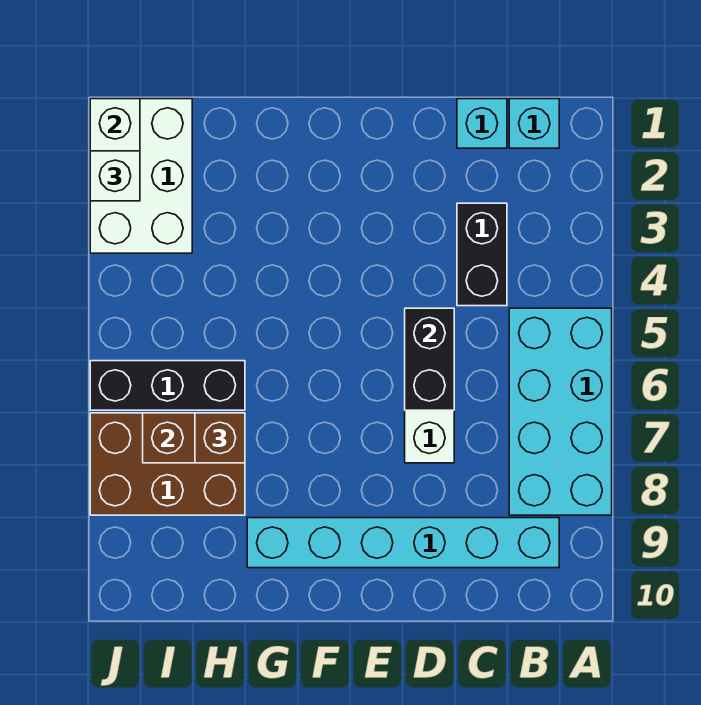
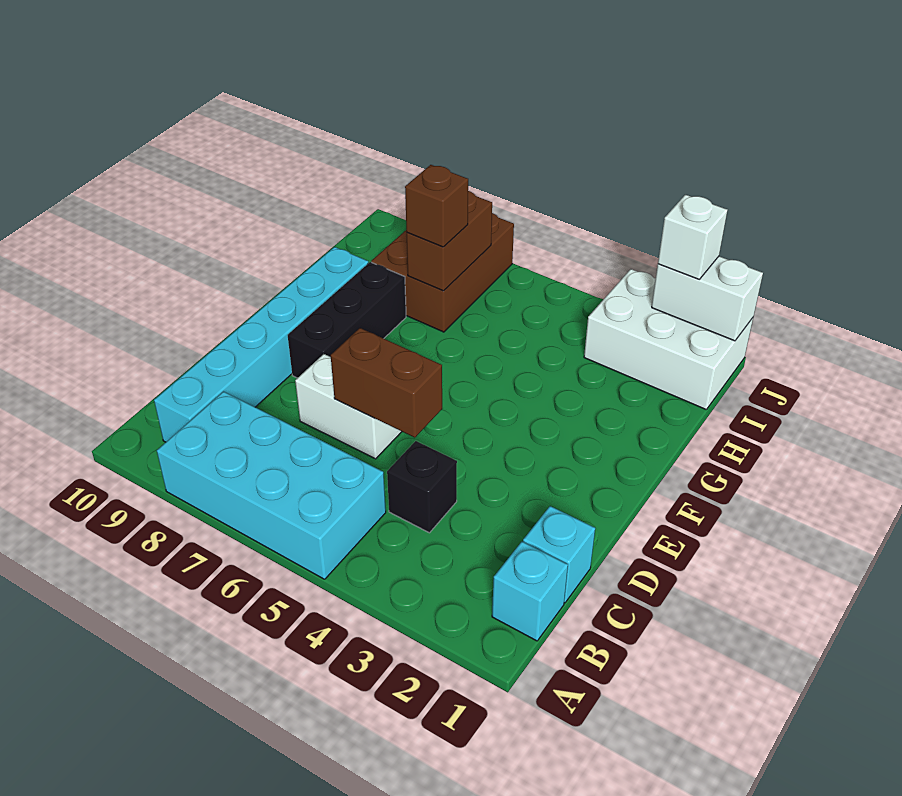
black brick C3:C4 level 1 -> black brick C4 level 1
black brick D5:D6 level 2 -> brown brick D5:D6 level 2
black brick H6:J6 level 1 -> black brick E8:G8 level 1

